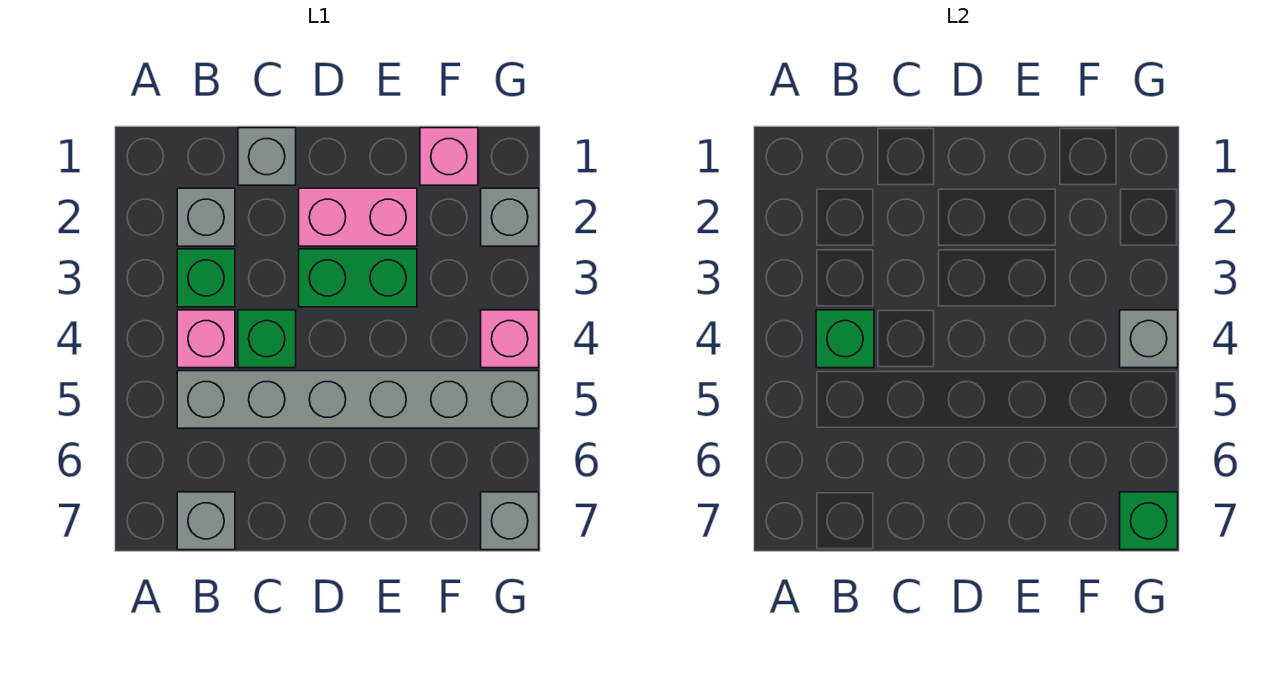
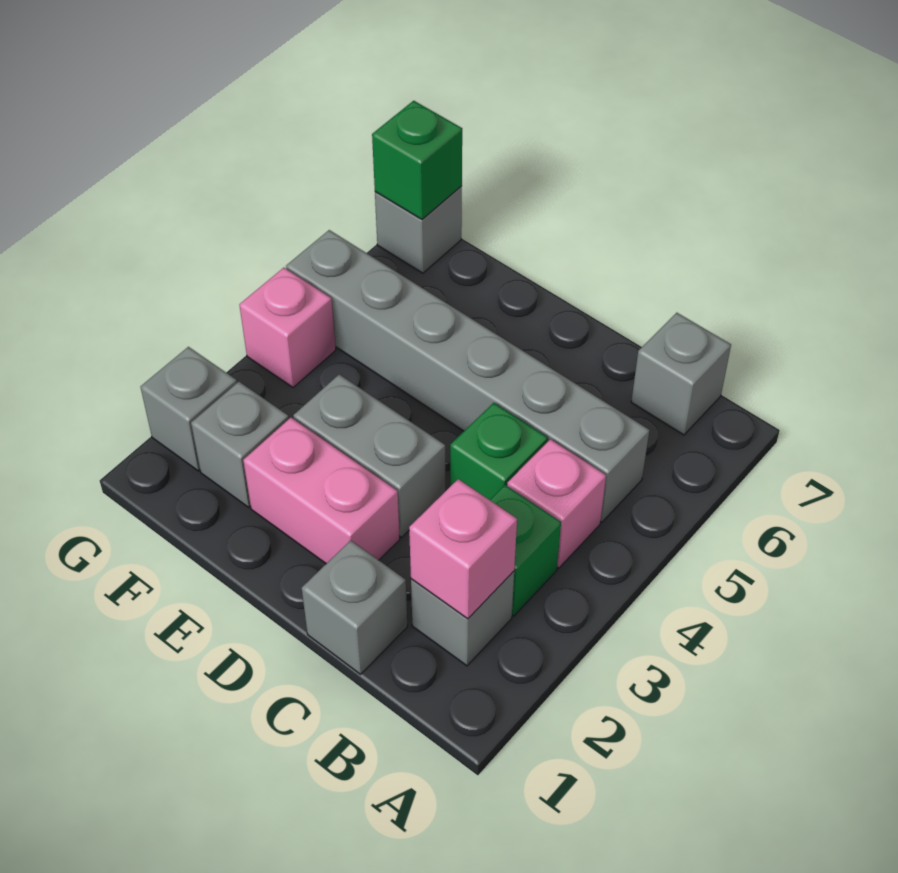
green brick B4 level 2 -> none
green brick D3:E3 level 1 -> grey brick D3:E3 level 1
pink brick F1 level 1 -> pink brick B2 level 2
grey brick G4 level 2 -> grey brick F2 level 1

